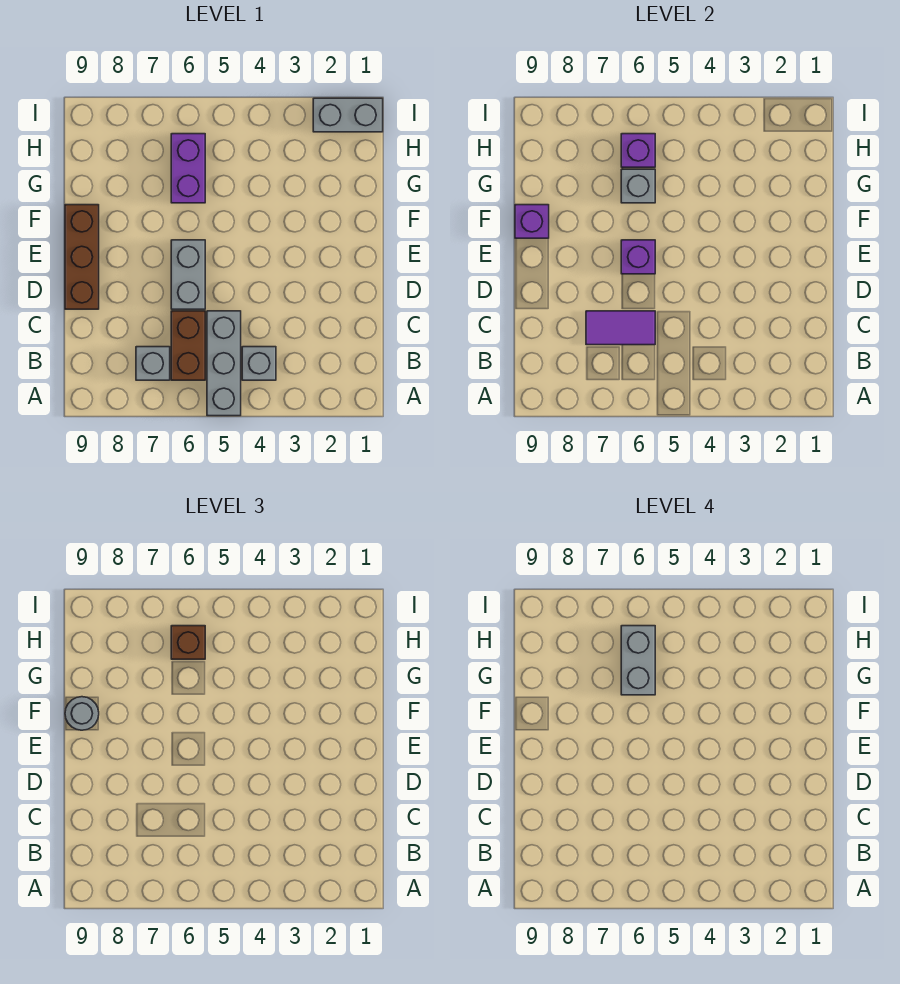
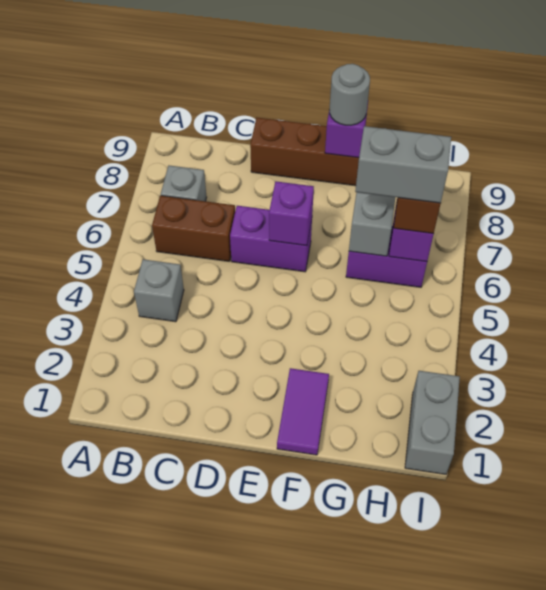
grey brick A5:C5 level 1 -> none
purple tile C6:C7 level 2 -> purple tile F1:F2 level 1
grey brick D6:E6 level 1 -> purple brick D6:E6 level 1

